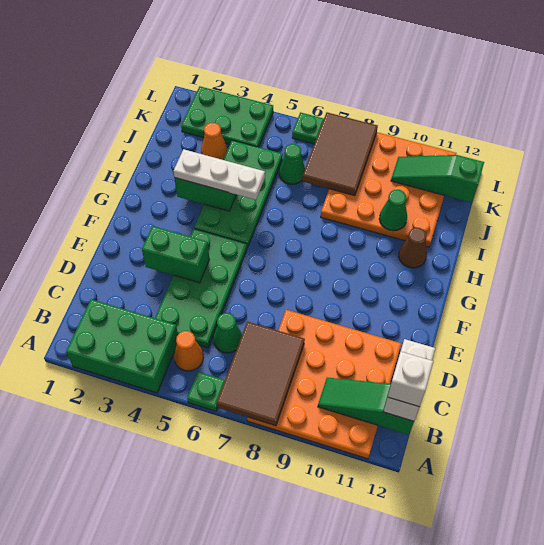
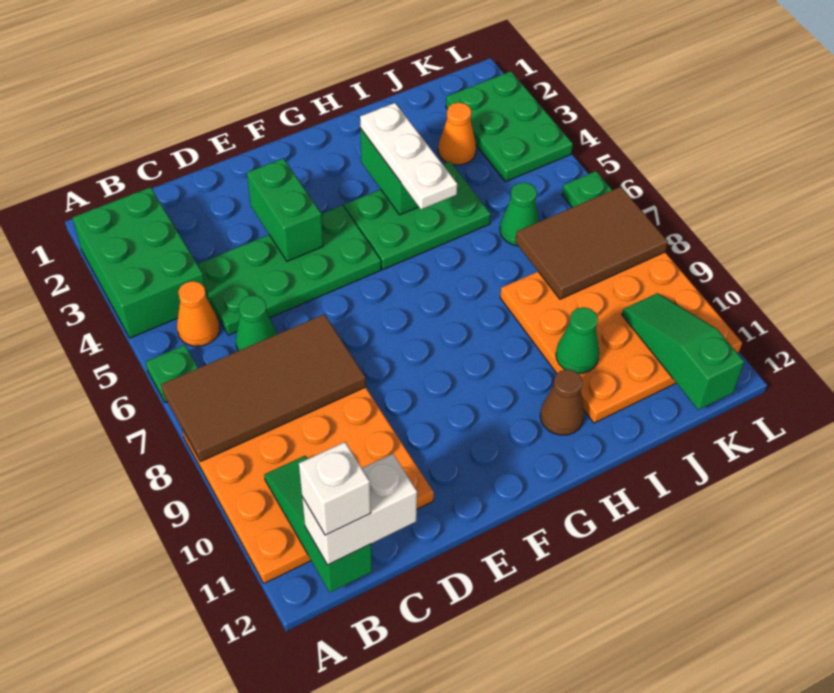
brown tile A7:C8 level 2 -> brown tile A7:D8 level 2
green plate G4:J5 level 1 -> green plate G4:I5 level 1

